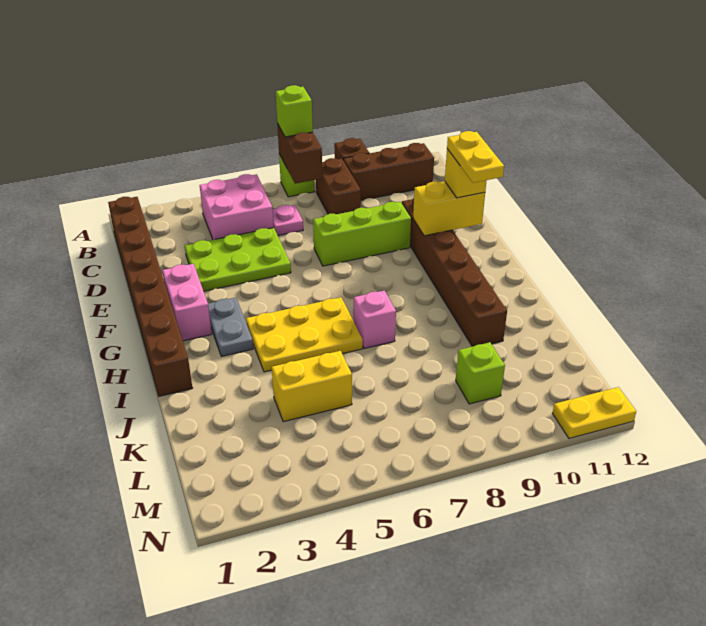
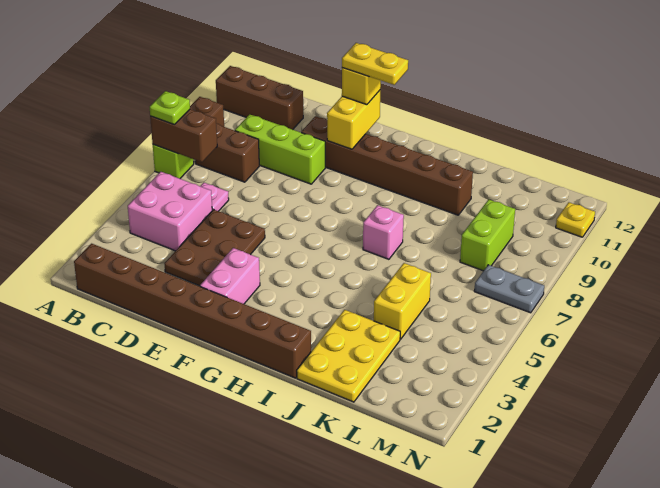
lime brick A7 level 3 -> lime plate A7 level 3
brown brick B9:B11 level 1 -> brown brick A11:C11 level 1
lime plate D3:E5 level 1 -> brown plate D3:E5 level 1
lime brick E7:E9 level 1 -> lime brick C9:E9 level 1
pink brick F2:G2 level 1 -> pink brick F2:F3 level 1
grey plate G3:H3 level 1 -> grey plate M7:N7 level 1
yellow plate H4:I6 level 1 -> yellow plate J1:K3 level 1
lime brick L9 level 1 -> lime brick L8:L9 level 1
yellow plate N11:N12 level 1 -> yellow plate N11 level 1

